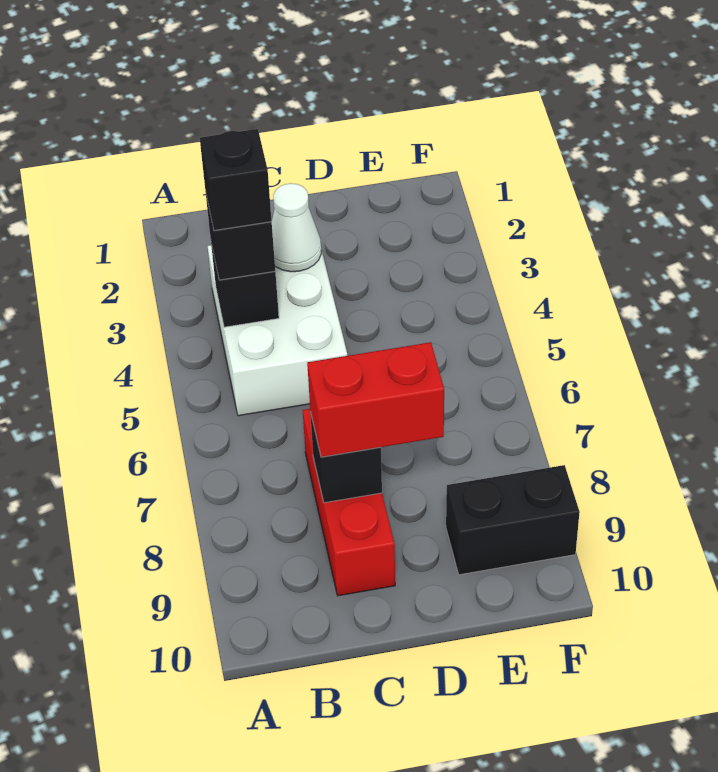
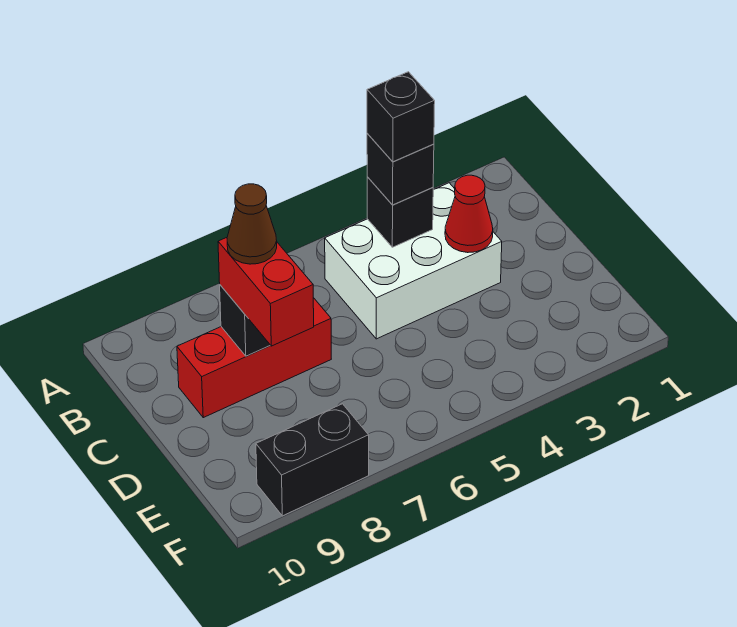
white cone C3 level 2 -> red cone C3 level 2
none -> brown cone C8 level 4
black brick E9:F9 level 1 -> black brick F8:F9 level 1

